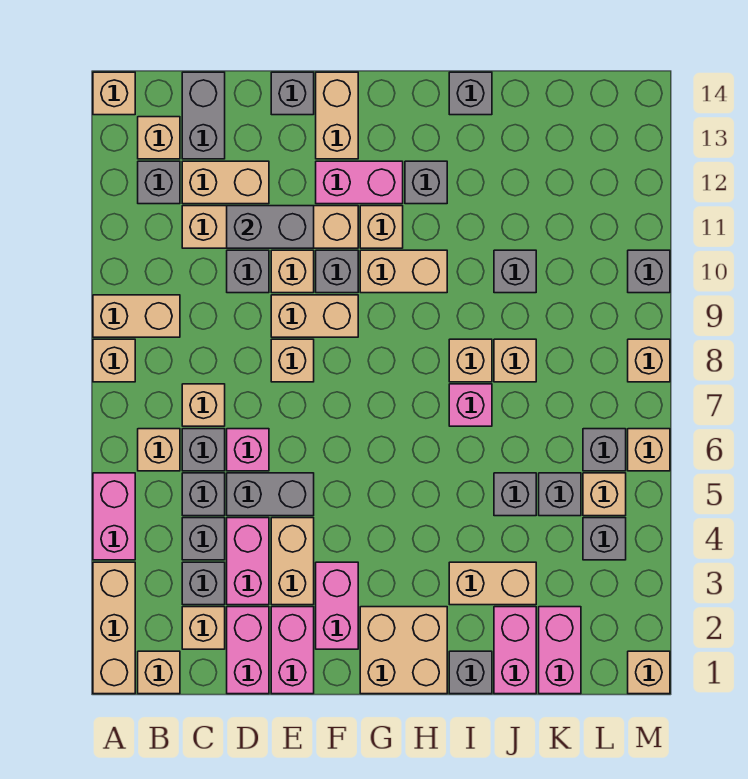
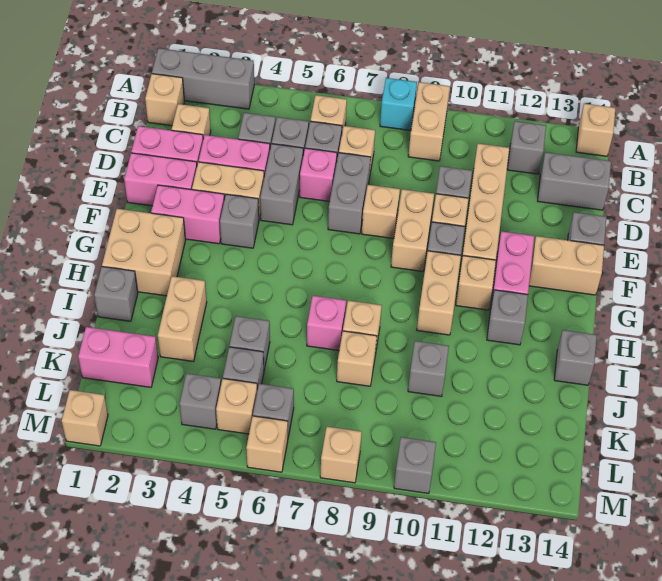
tan brick A1:A3 level 1 -> grey brick A1:A3 level 1
pink brick A4:A5 level 1 -> none
tan brick A8 level 1 -> cyan brick A8 level 1
tan brick B13 level 1 -> none
grey brick C3 level 1 -> grey brick F4 level 1
tan brick C12:D12 level 1 -> none
grey brick D11:E11 level 2 -> grey brick D7:E7 level 1
pink brick J1:J2 level 1 -> none

